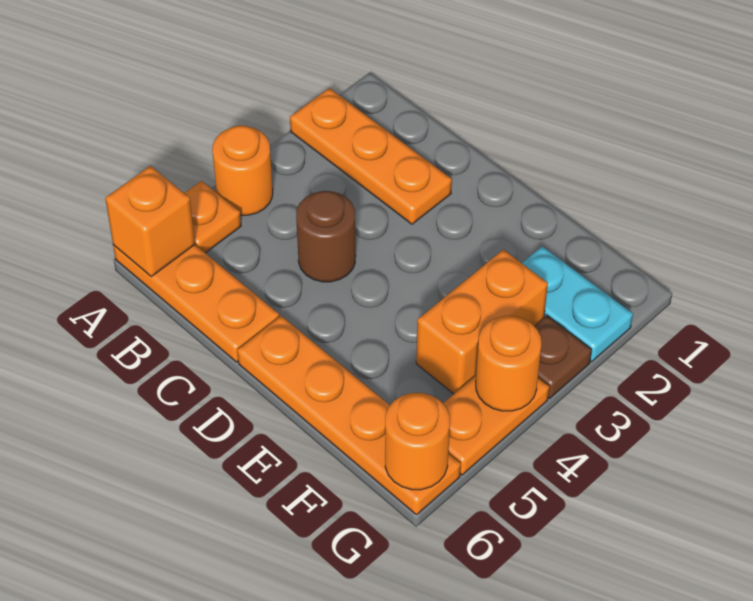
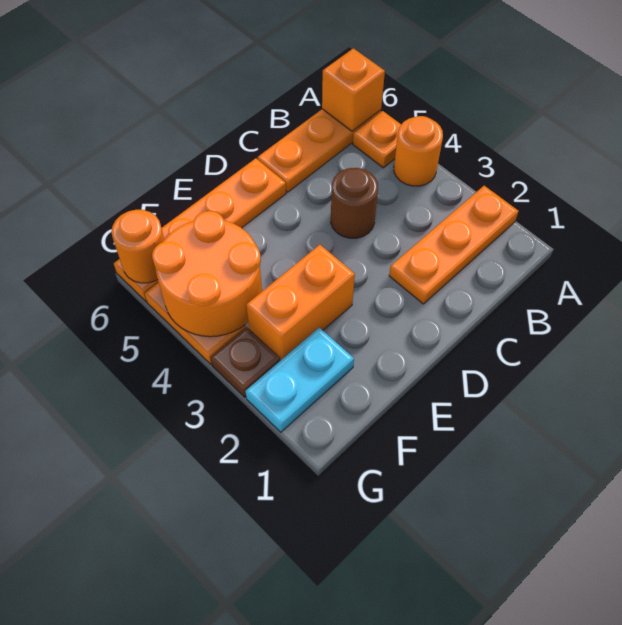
orange brick F3:F4 level 1 -> orange brick E3:F3 level 1
orange round brick G4 level 2 -> orange round brick F4:G5 level 2

